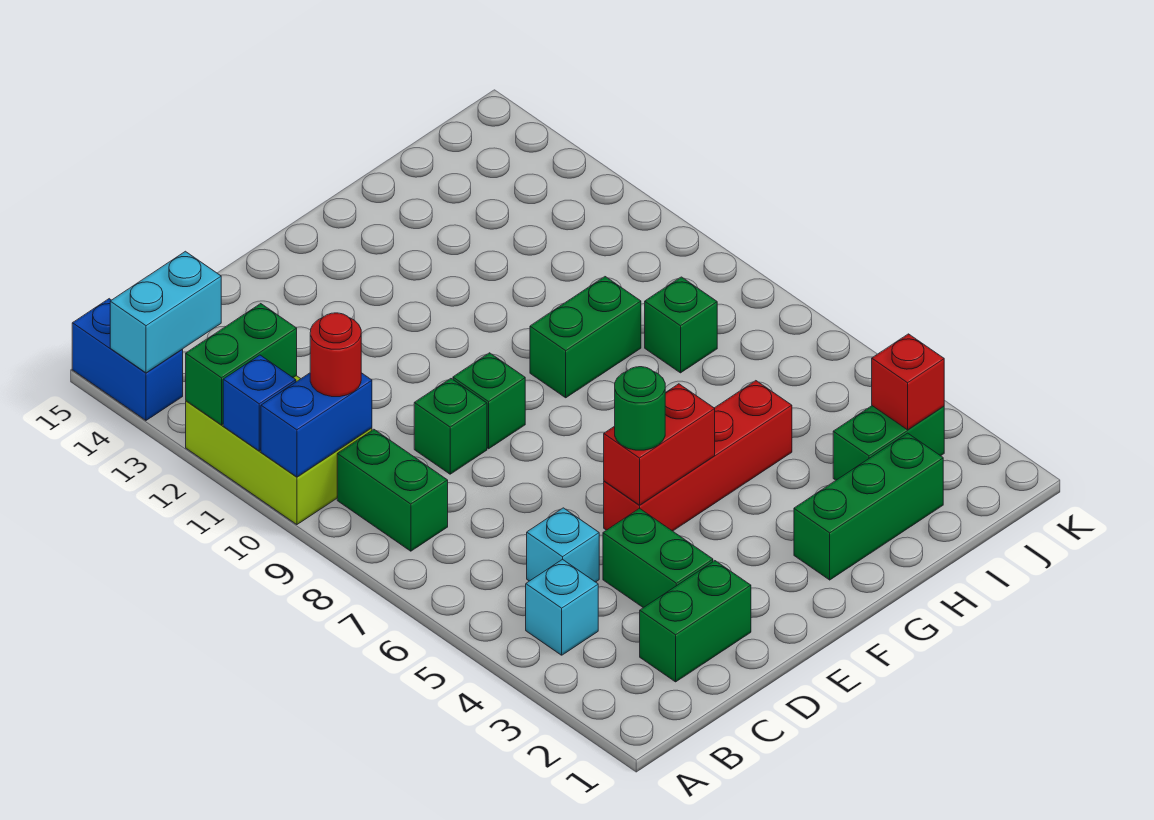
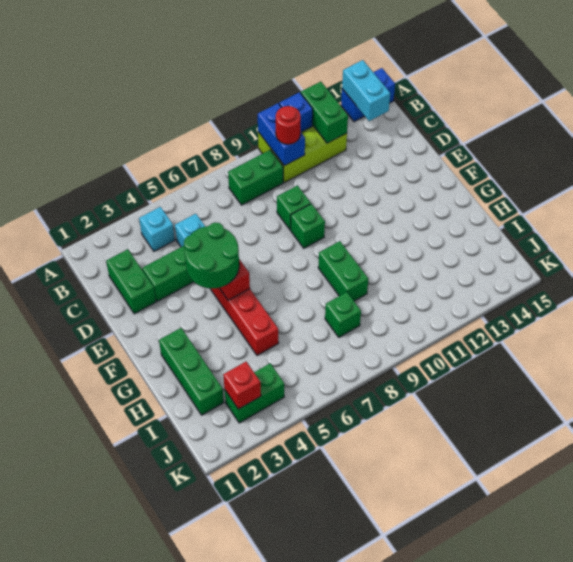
green round brick E5 level 3 -> green round brick E4:F5 level 3
green brick I3:J3 level 1 -> green brick J3:J4 level 1

